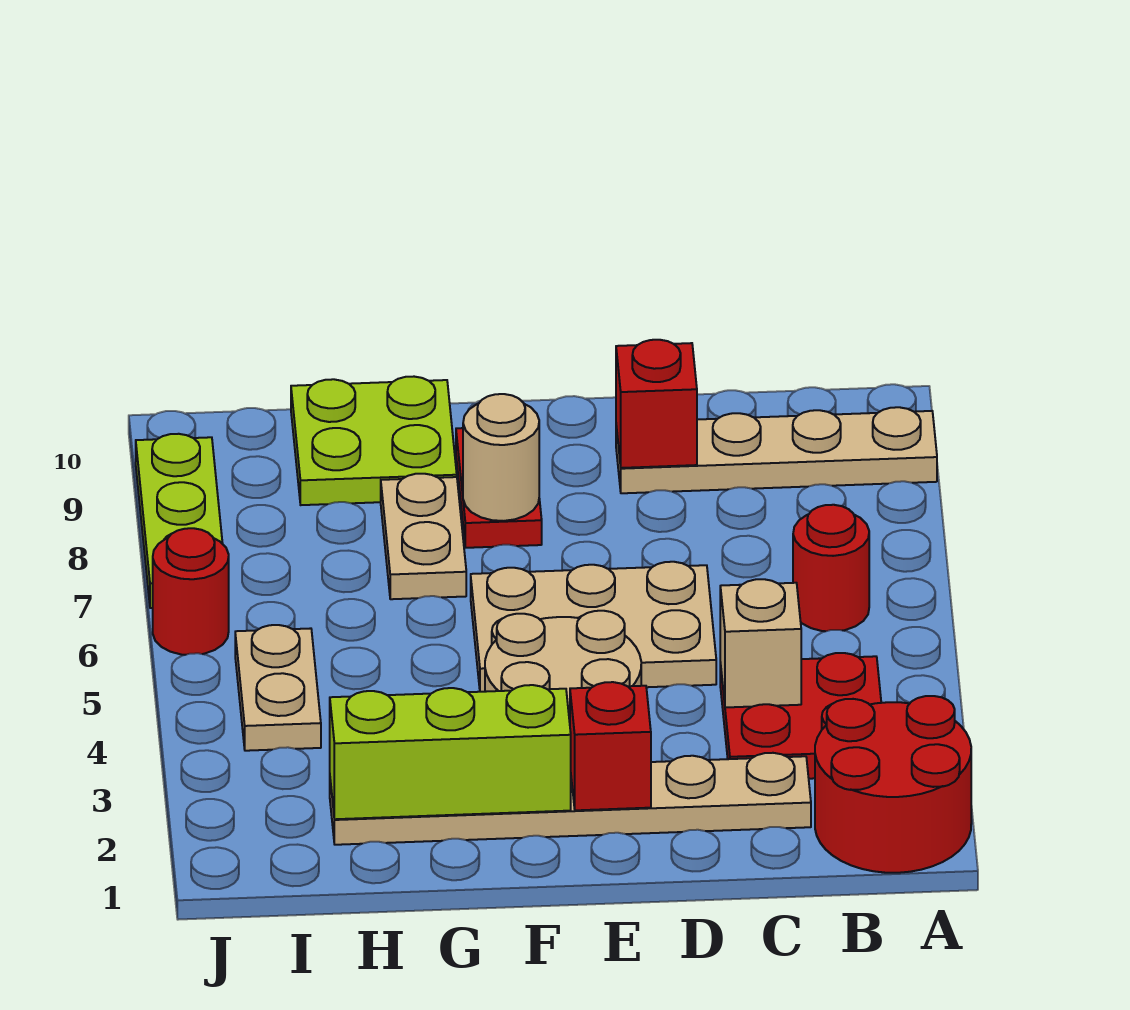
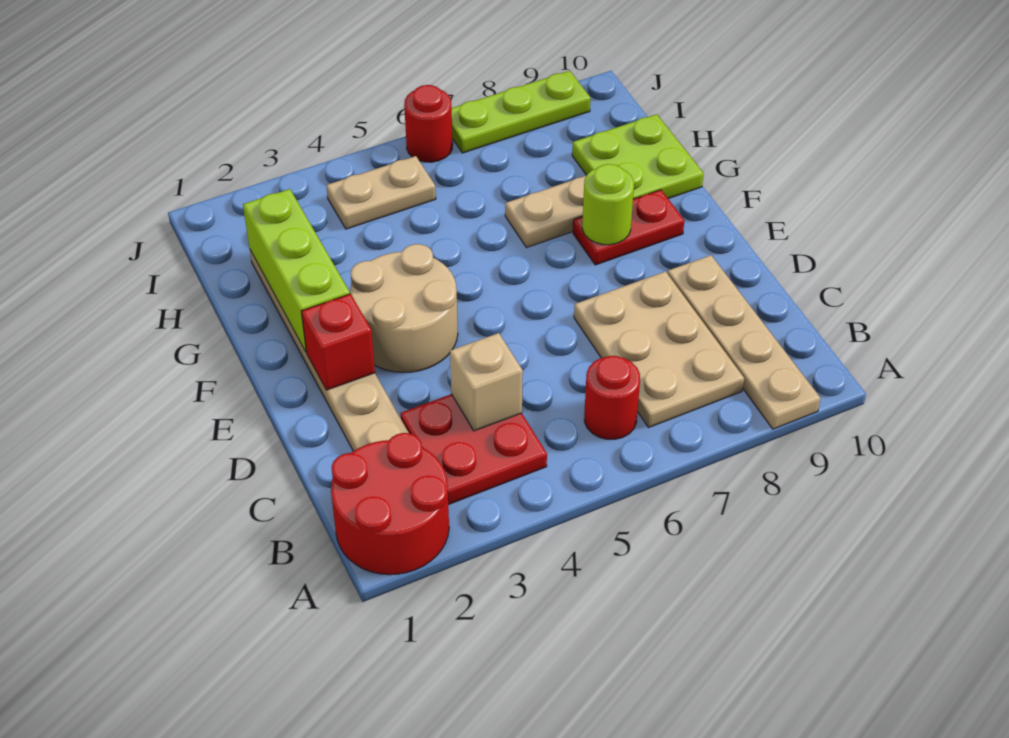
tan plate D5:F6 level 1 -> tan plate B7:D8 level 1
red brick D9 level 2 -> none
tan round brick F8 level 2 -> lime round brick F8 level 2

